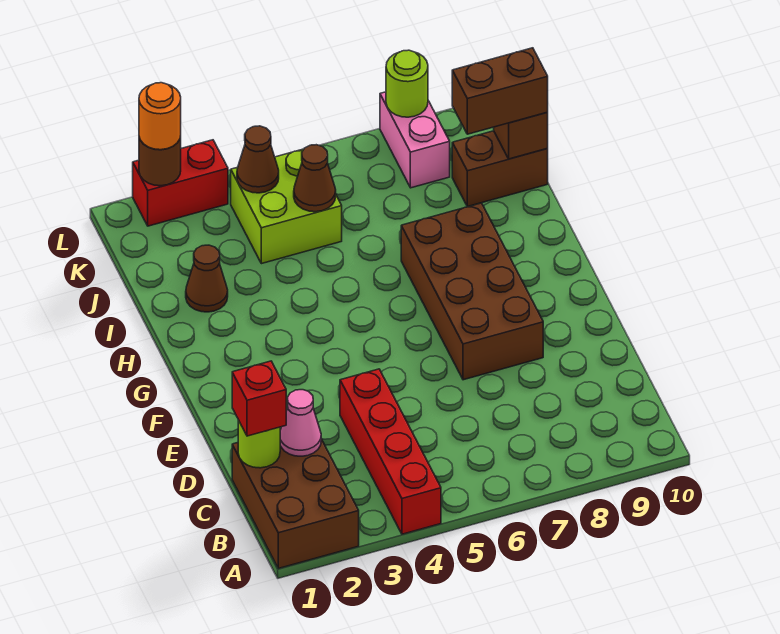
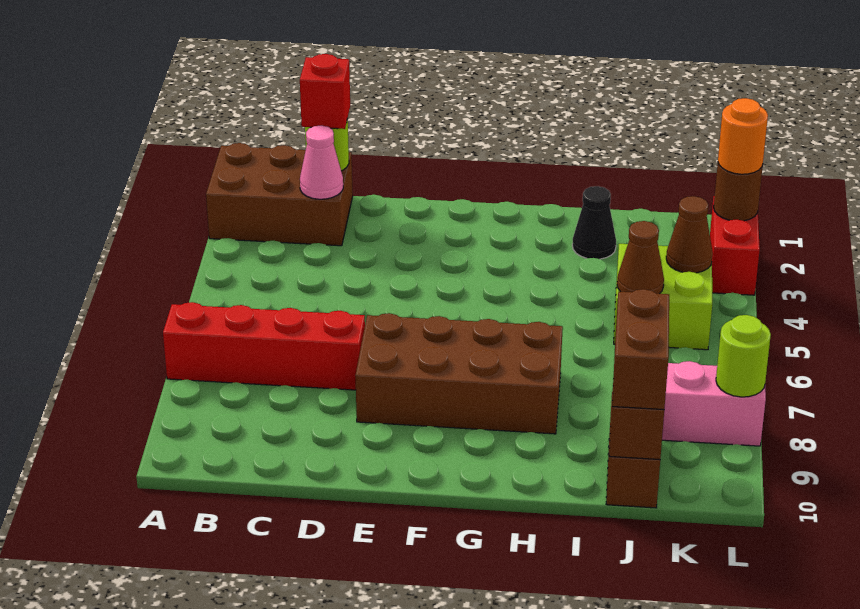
red brick A4:D4 level 1 -> red brick A7:D7 level 1
brown cone I2 level 1 -> black cone I2 level 1

